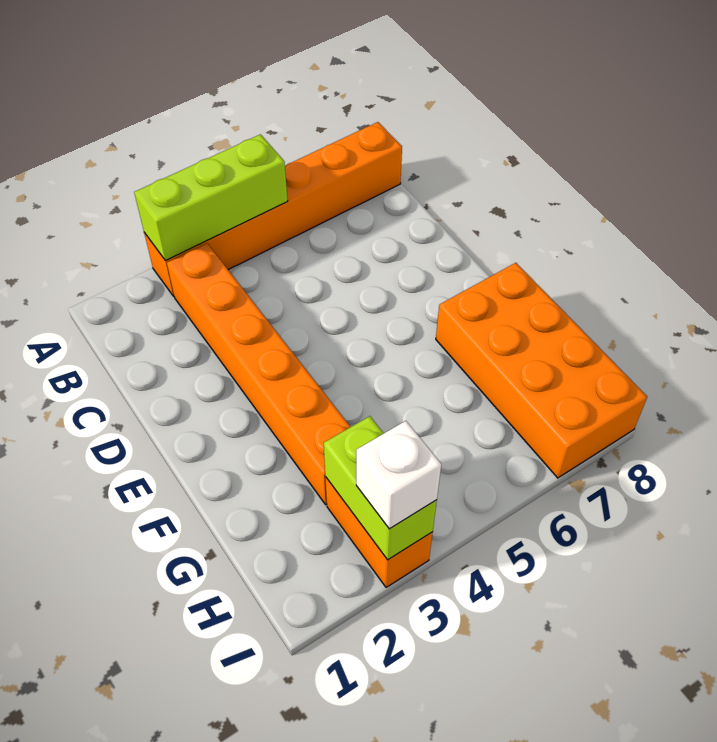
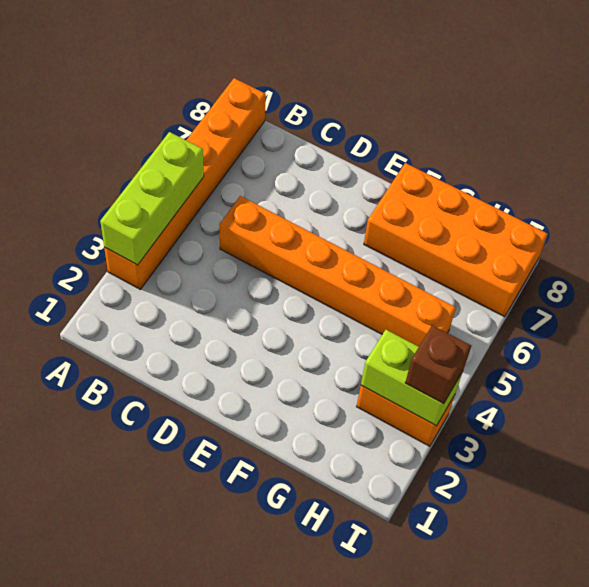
orange brick B3:G3 level 1 -> orange brick C5:H5 level 1
white brick I3 level 3 -> brown brick I3 level 3

